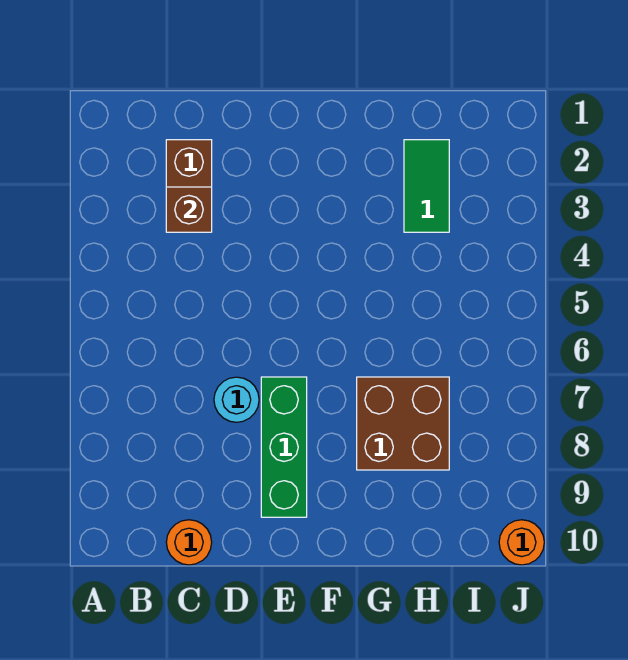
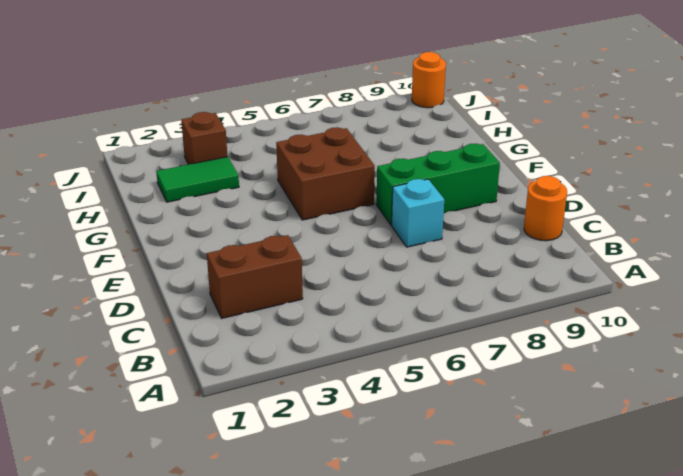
brown brick C3 level 2 -> brown brick I3 level 1
cyan round brick D7 level 1 -> cyan brick D7 level 1
brown brick G7:H8 level 1 -> brown brick F5:G6 level 1

